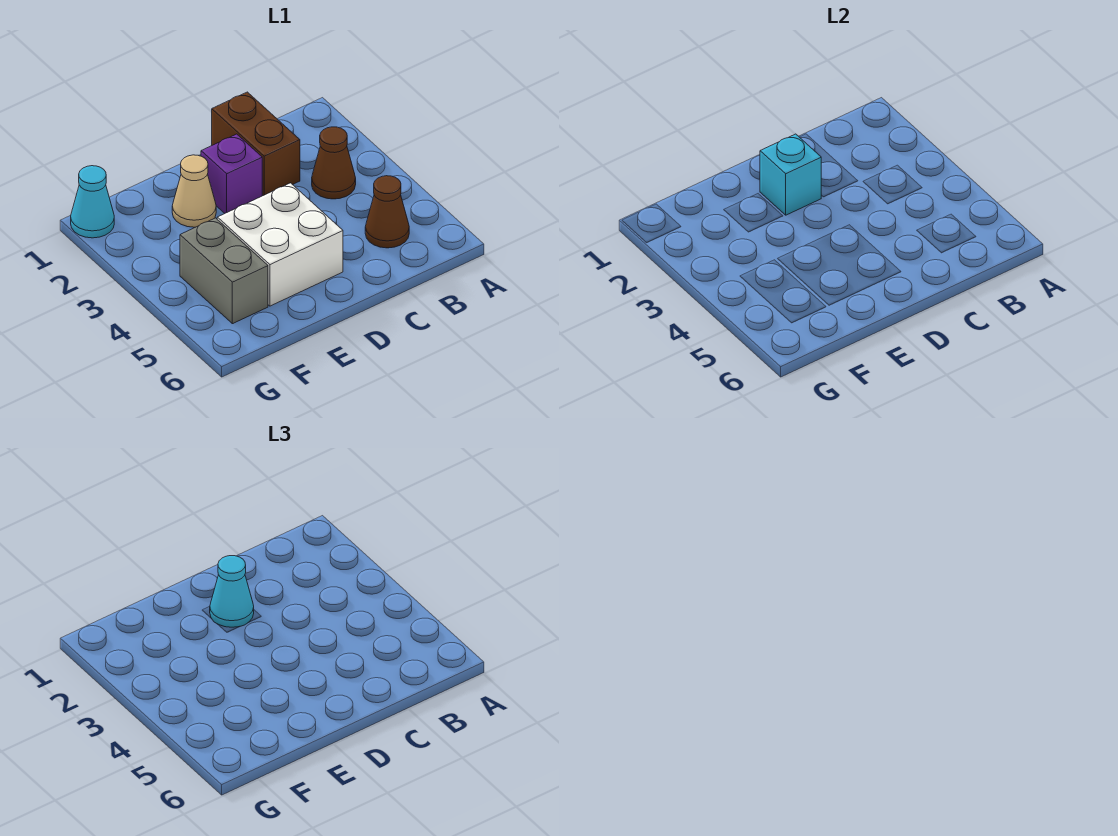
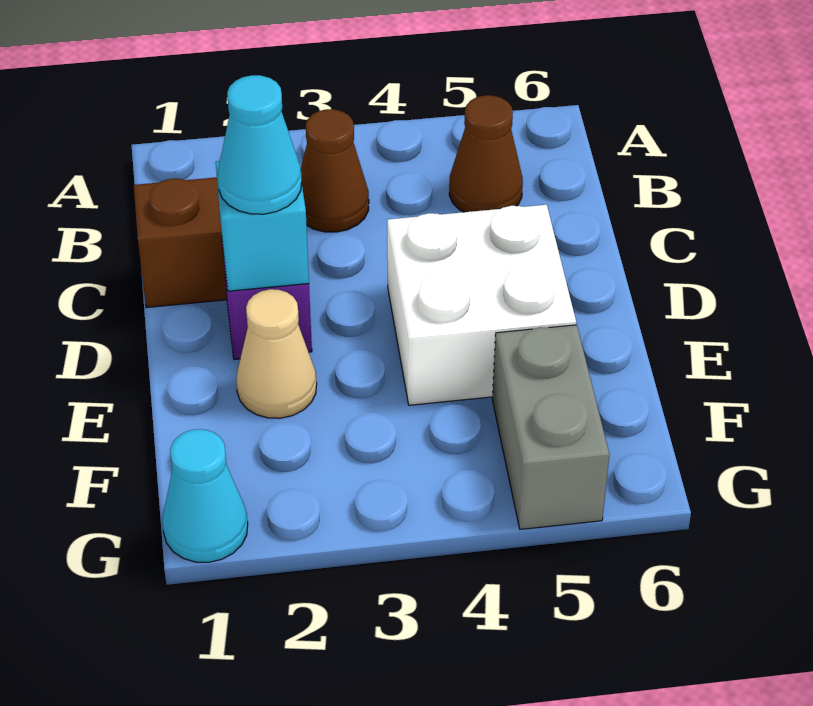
grey brick F4:F5 level 1 -> grey brick F5:G5 level 1

